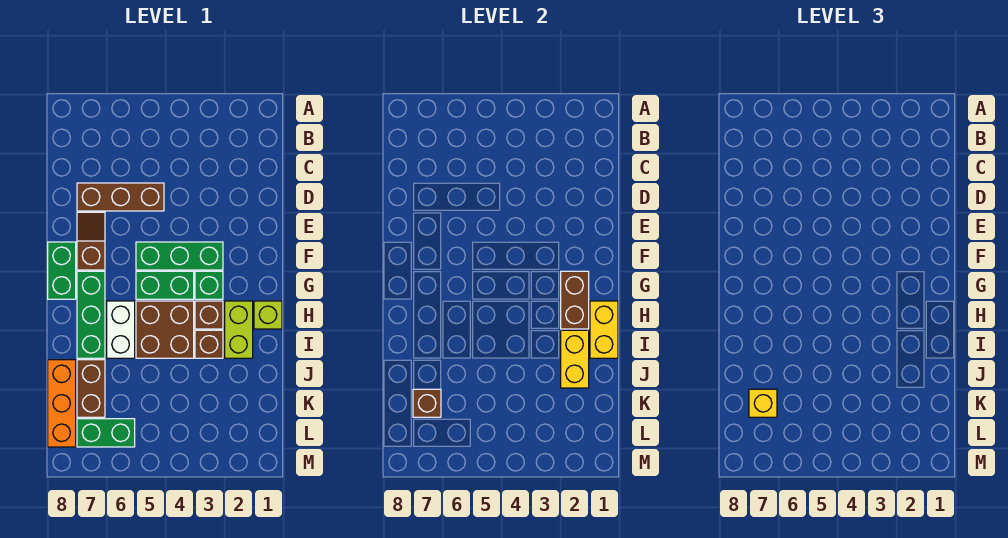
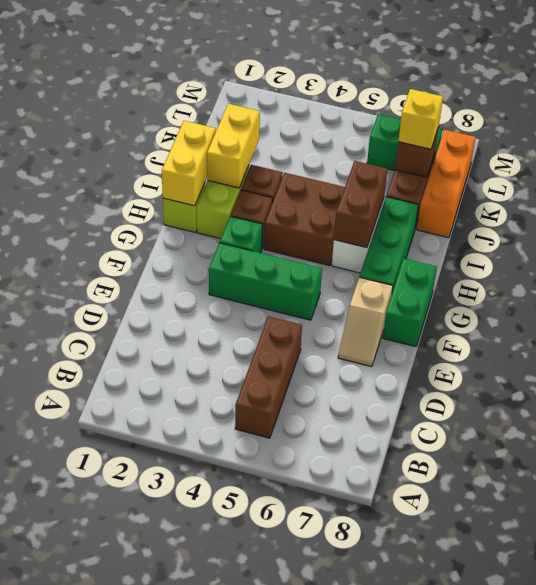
brown brick D5:D7 level 1 -> brown brick B5:D5 level 1
brown slope E7:F7 level 1 top F -> tan slope E7:F7 level 1 top F
brown brick G2:H2 level 2 -> brown brick H6:I6 level 2
green brick G4:G5 level 1 -> none

